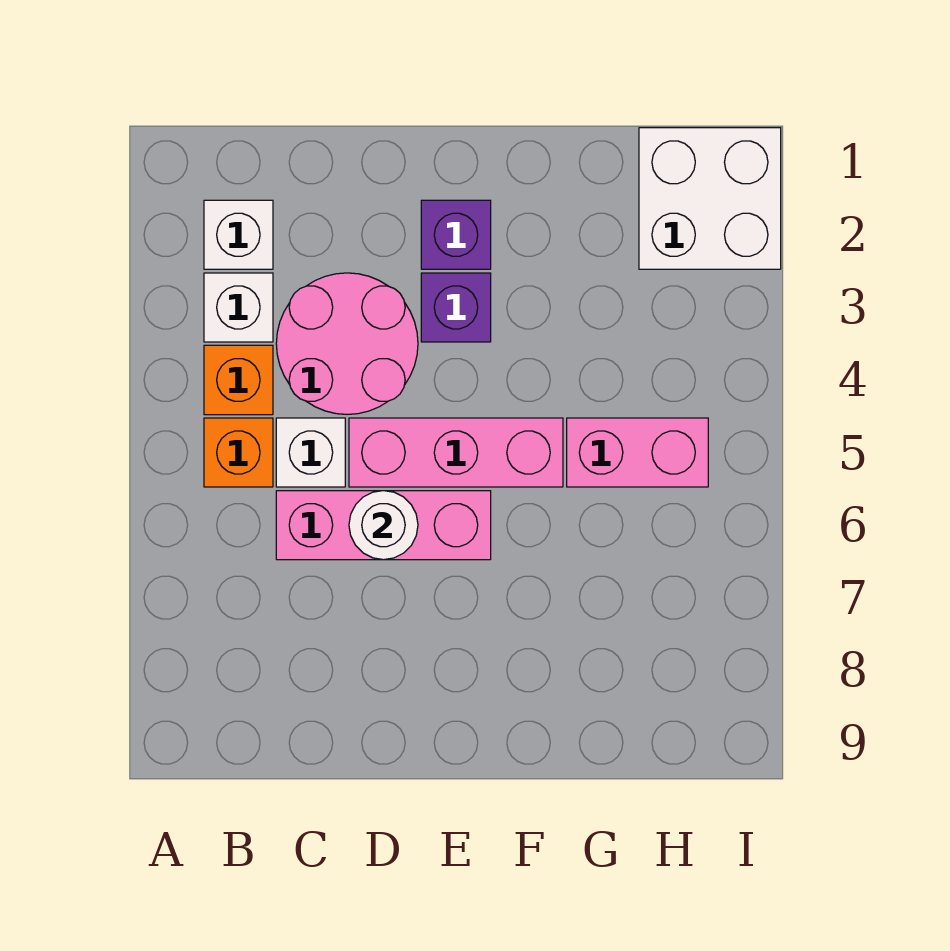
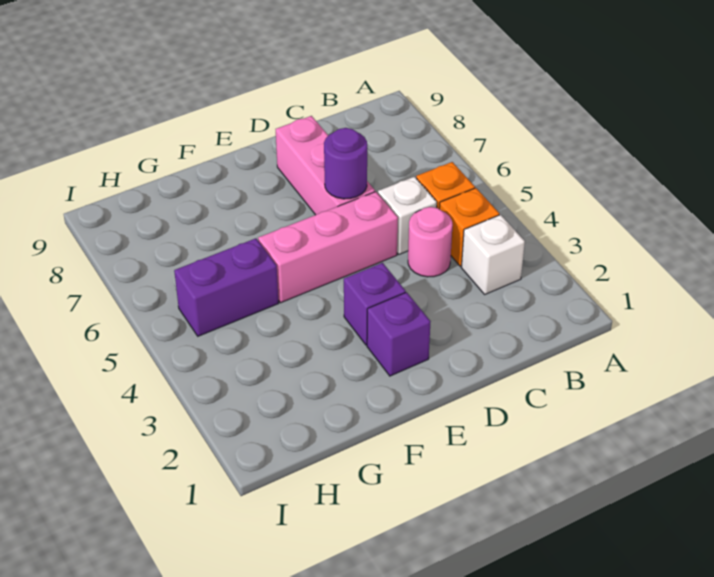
white brick B2 level 1 -> none
pink round brick C3:D4 level 1 -> pink round brick C4 level 1
pink brick C6:E6 level 1 -> pink brick D6:D8 level 1
white round brick D6 level 2 -> purple round brick D6 level 2
pink brick G5:H5 level 1 -> purple brick G5:H5 level 1
white brick H1:I2 level 1 -> none

